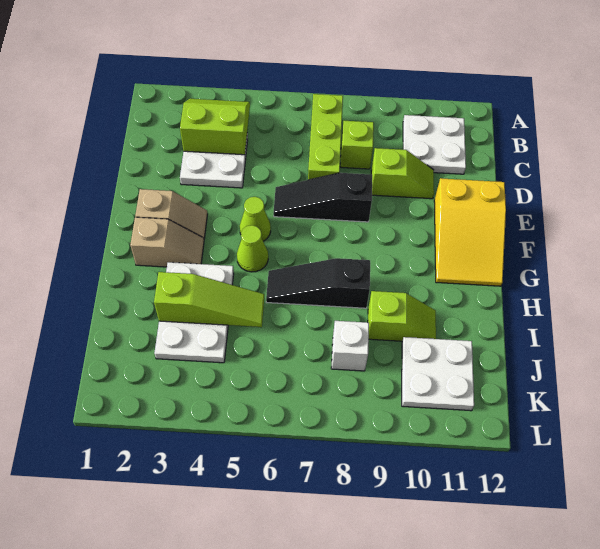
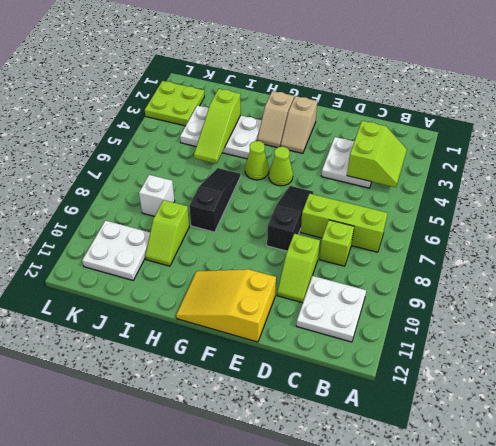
none -> lime plate K2:L3 level 1

